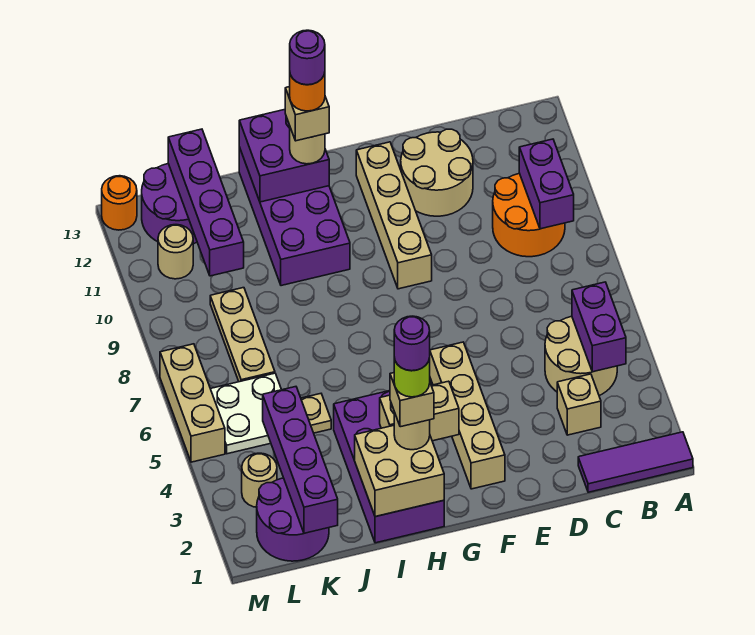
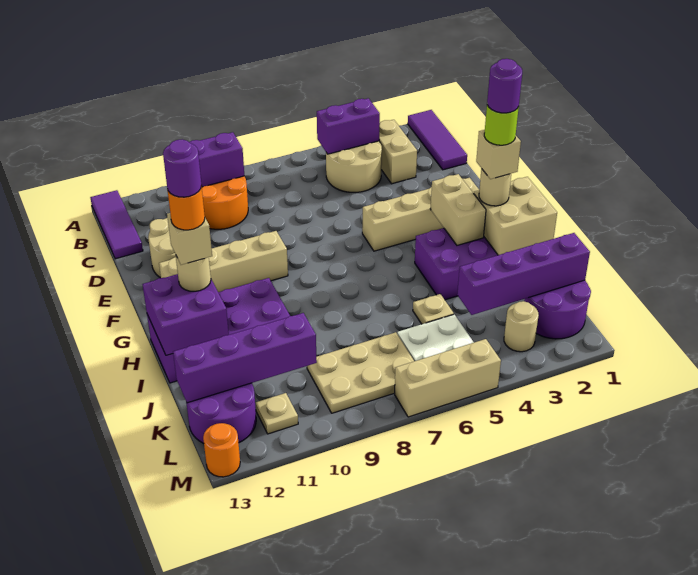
none -> purple tile A13:C13 level 1
tan brick C3 level 1 -> tan brick B3:C3 level 1
tan plate K7:K9 level 1 -> tan plate K7:L9 level 1
tan round brick L11 level 1 -> tan plate L11 level 1

